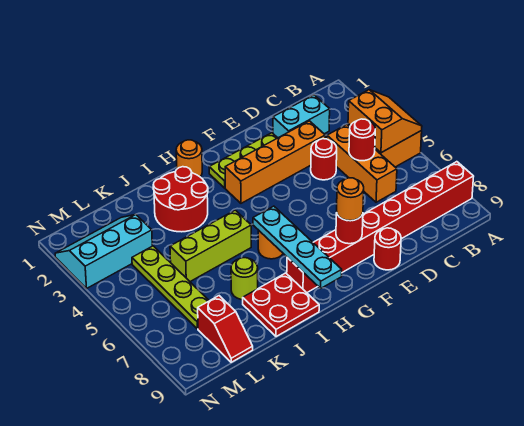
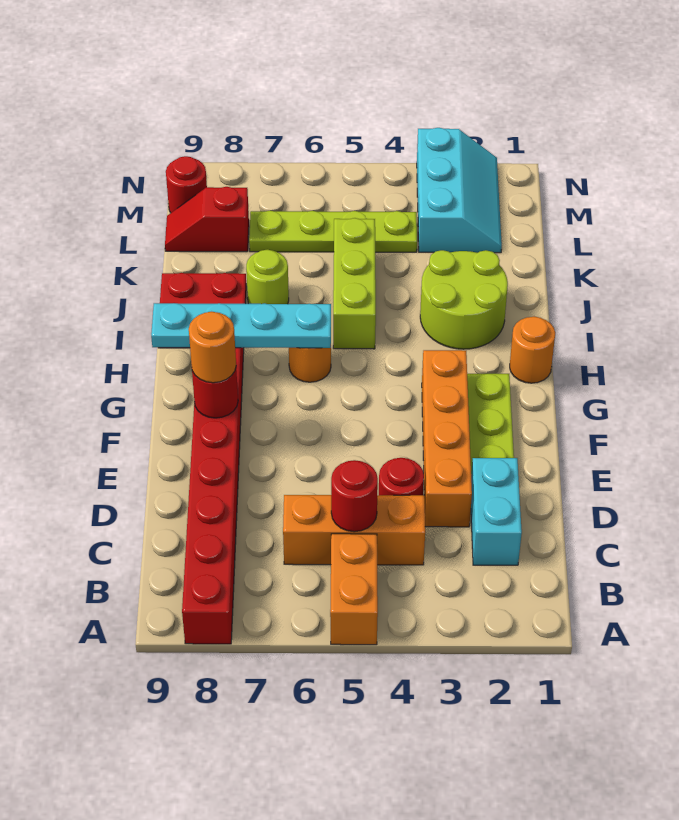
orange slope A4:B5 level 2 top B -> none
red round brick E9 level 1 -> red round brick M9 level 1
red round brick I2:J3 level 1 -> lime round brick I2:J3 level 1

